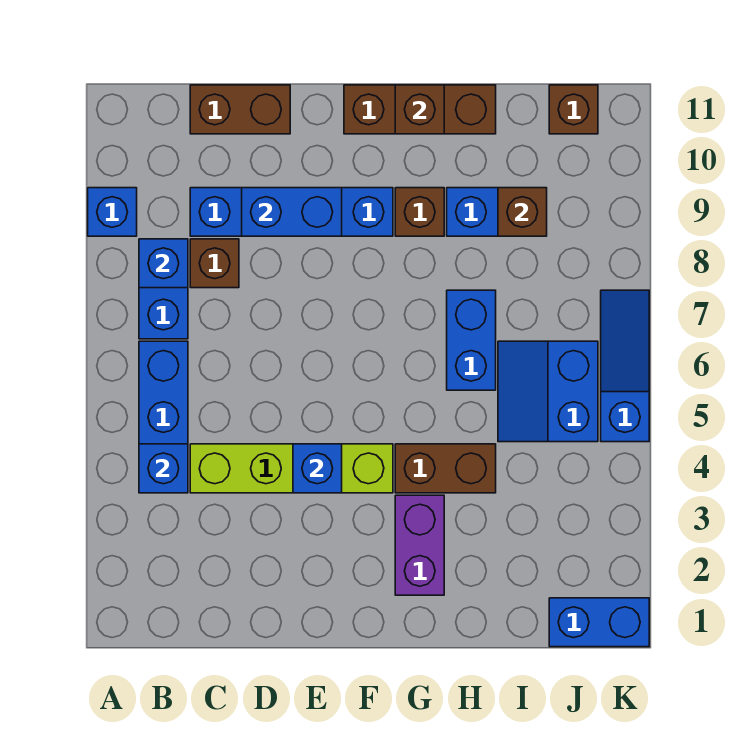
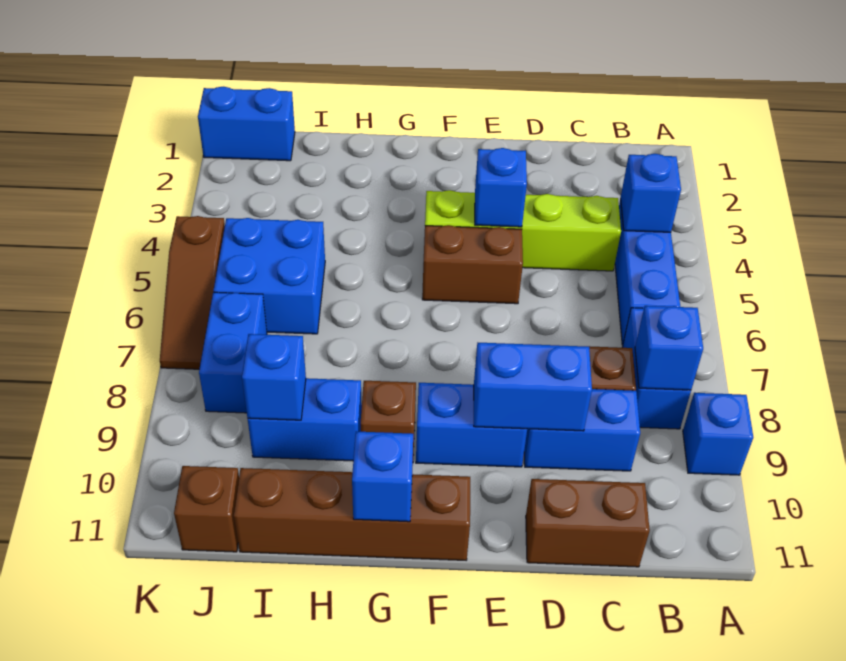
brown brick F11:H11 level 1 -> brown brick F11:I11 level 1
purple brick G2:G3 level 1 -> none
brown brick G4:H4 level 1 -> brown brick E5:F5 level 1
brown brick G11 level 2 -> blue brick G11 level 2
blue brick H6:H7 level 1 -> blue brick J7:J8 level 1
blue slope I5:J6 level 1 top J -> blue brick I5:J6 level 1
brown brick I9 level 2 -> blue brick I9 level 2
blue slope K5:K7 level 1 top 5 -> brown slope K5:K7 level 1 top 5

